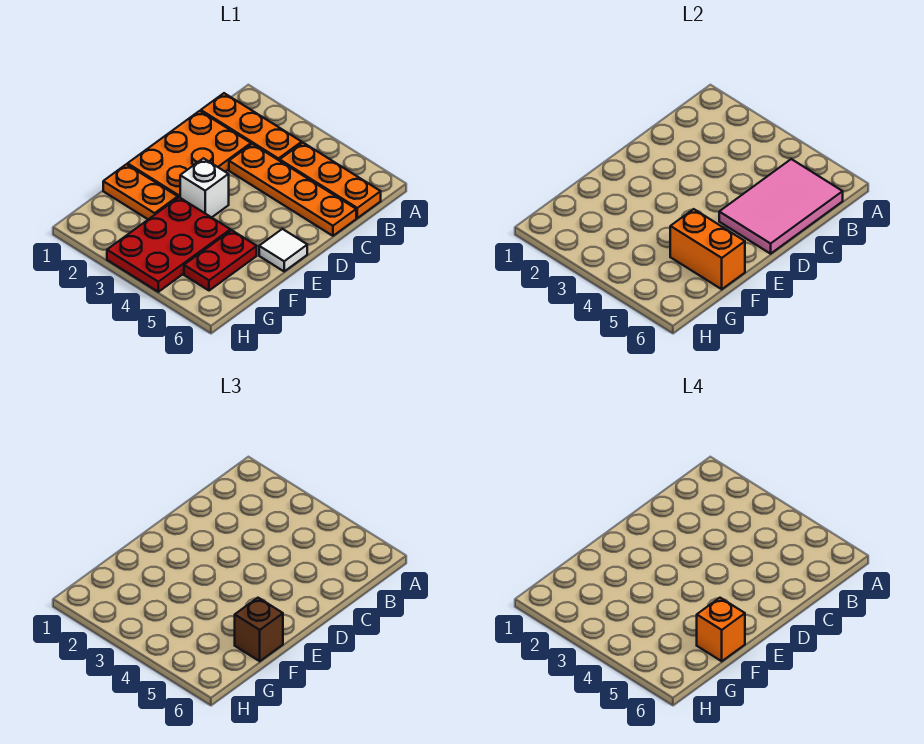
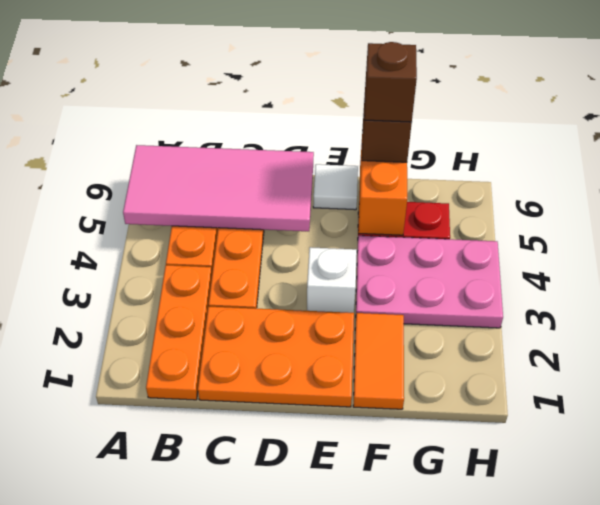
pink tile B5:D6 level 2 -> pink tile A5:D6 level 2
orange plate F1:F2 level 1 -> orange tile F1:F2 level 1
red plate F3:H4 level 1 -> pink plate F3:H4 level 1
orange brick F6 level 4 -> brown brick F6 level 4

